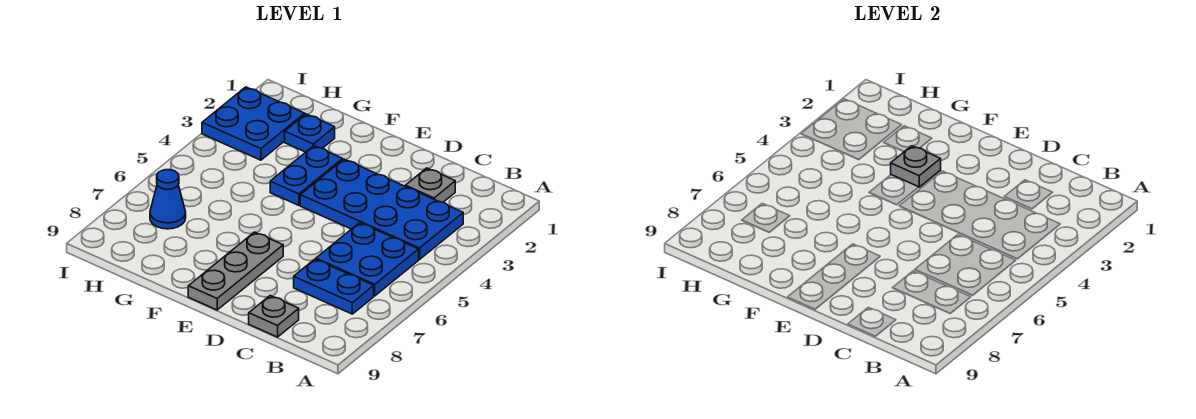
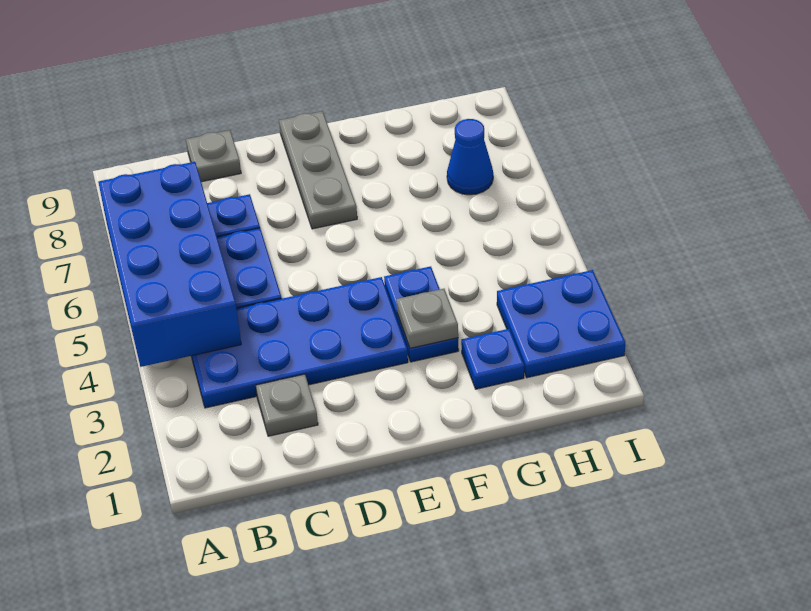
none -> blue brick A4:B7 level 2

